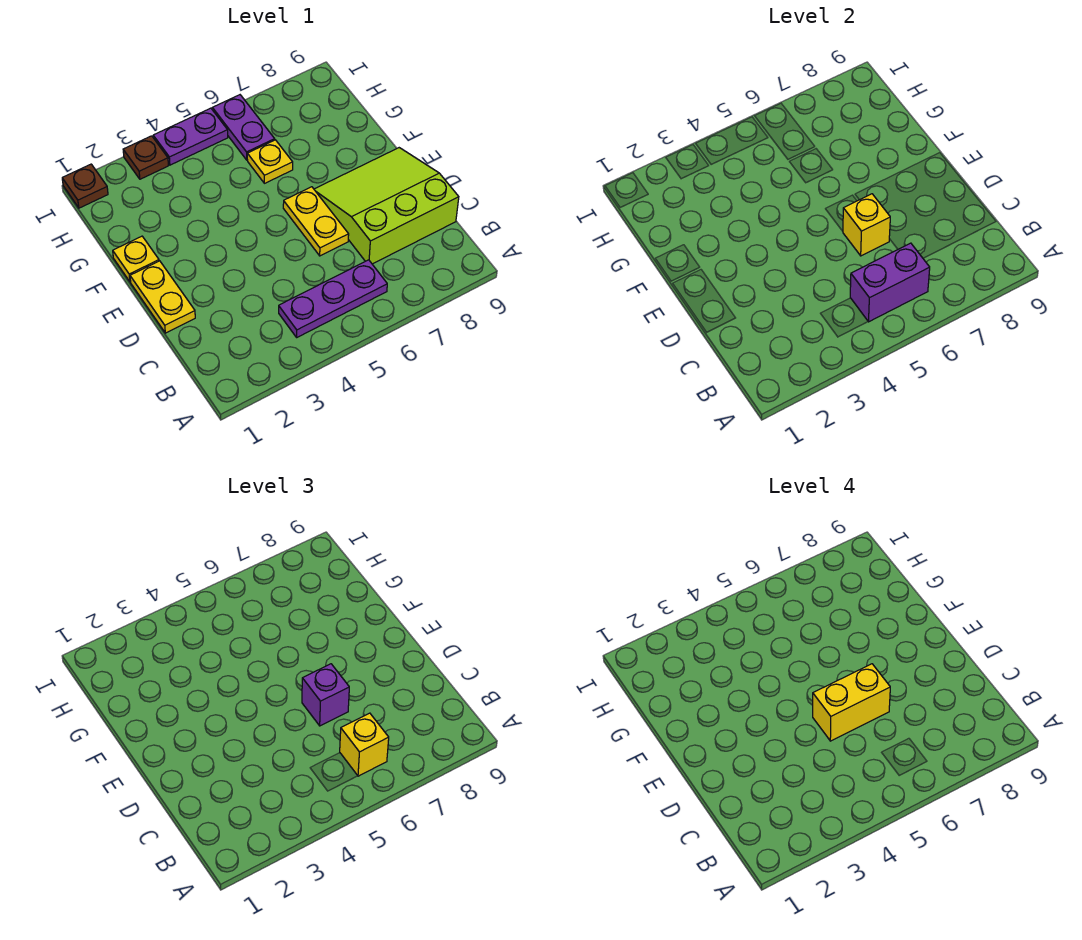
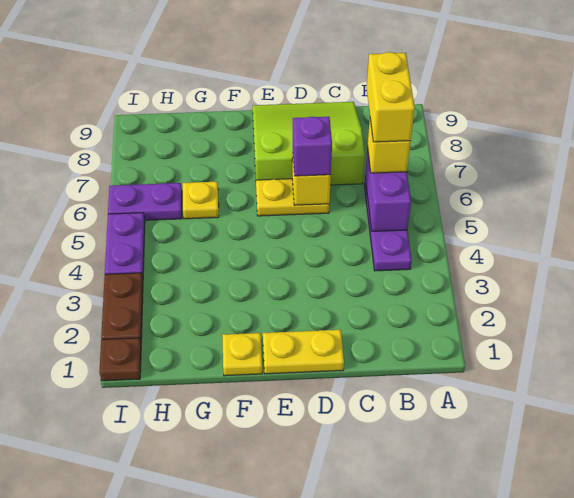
lime slope C7:E9 level 1 top C -> lime slope C7:E9 level 1 top 7
yellow brick D5:D6 level 4 -> yellow brick B6:B7 level 4
brown plate I3 level 1 -> brown plate I2:I3 level 1

